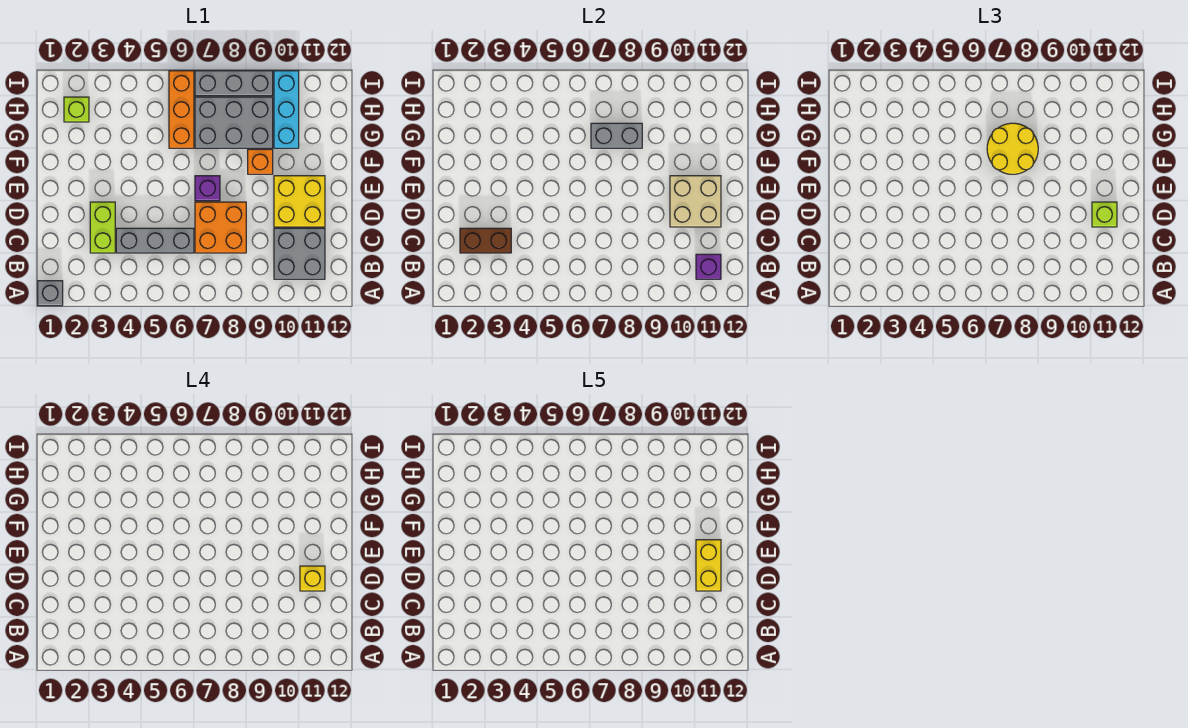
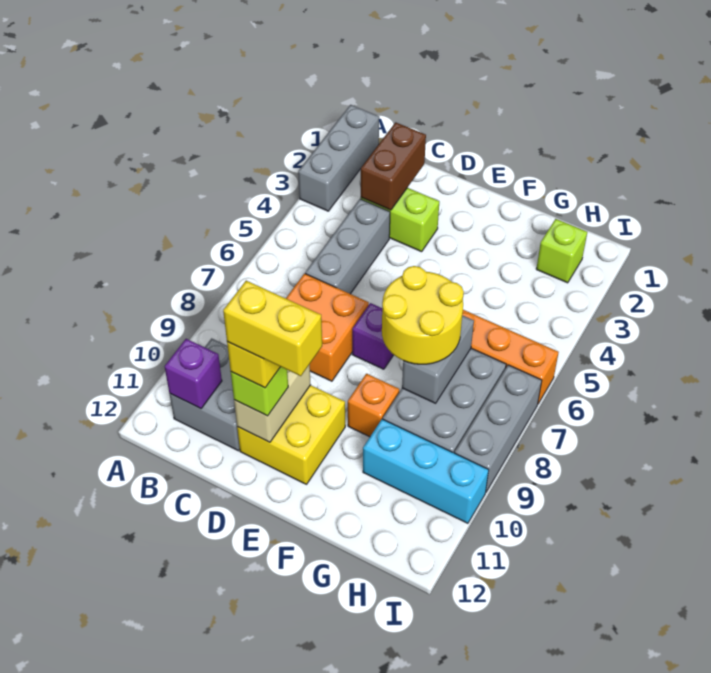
grey brick A1 level 1 -> grey brick A1:A3 level 1
tan brick D10:E11 level 2 -> tan brick D10:D11 level 2

